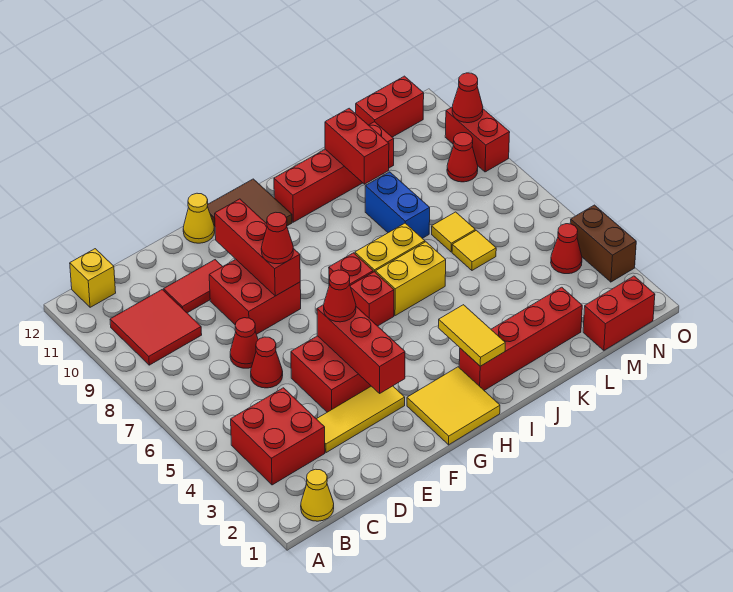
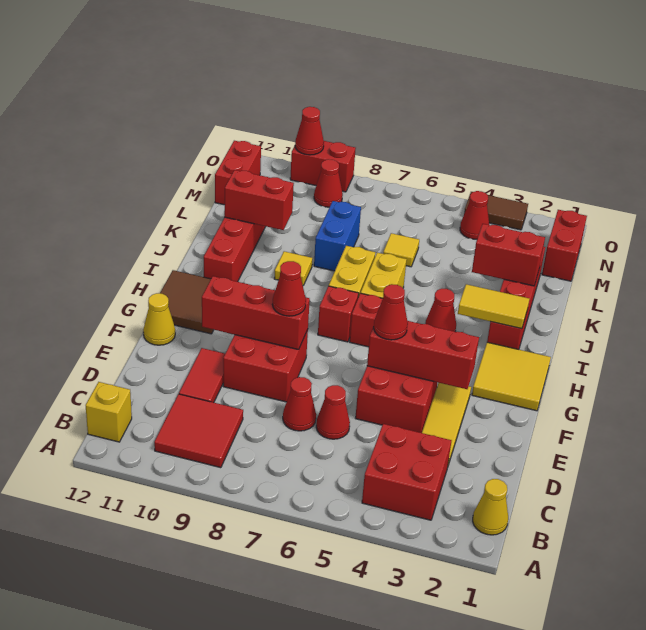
none -> red cone I4 level 1
none -> red brick K2:K3 level 2
blue brick K8:K9 level 1 -> blue brick K8:L8 level 1
yellow tile L7 level 1 -> yellow tile J9 level 1
brown brick O3:O4 level 1 -> brown tile O3:O4 level 1

